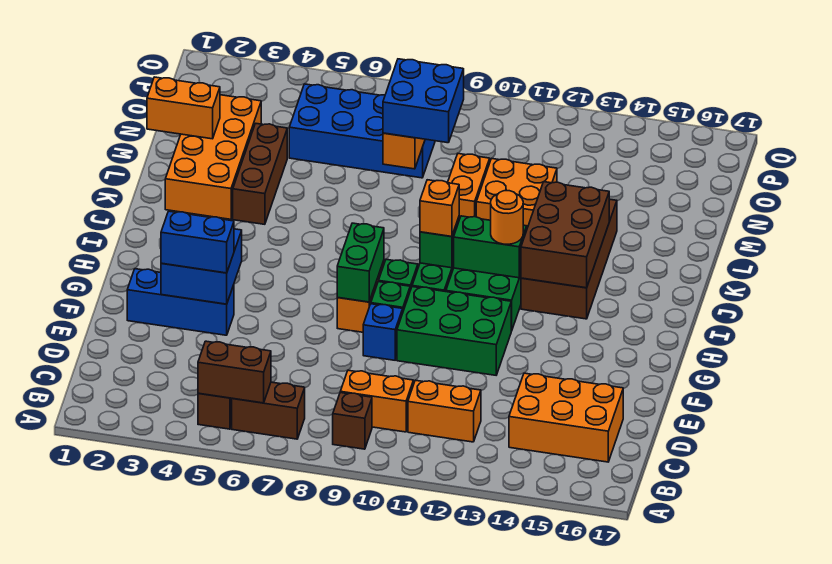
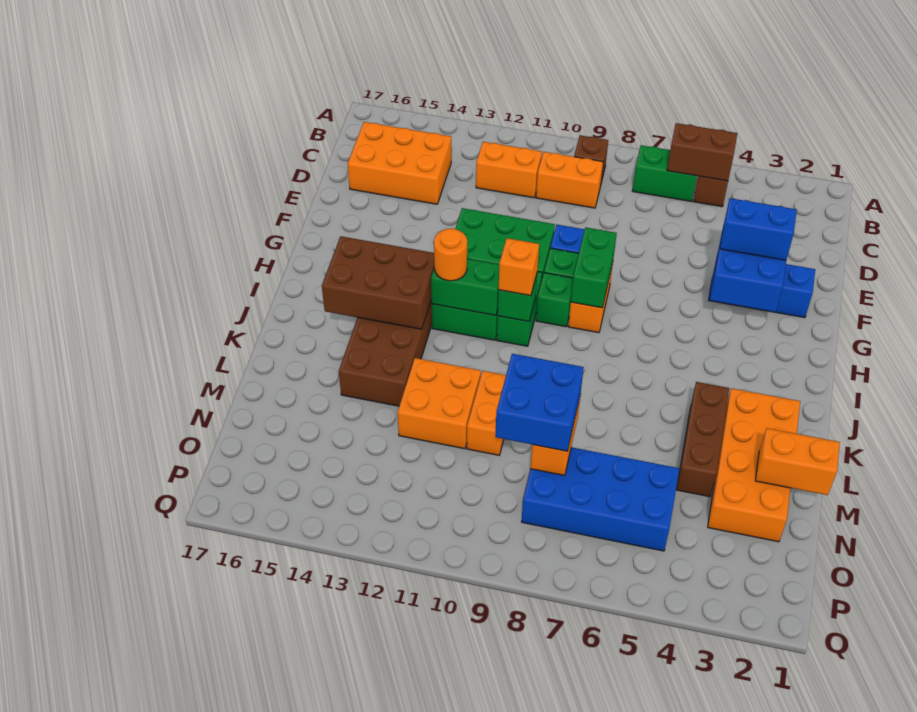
brown brick B6:B7 level 1 -> green brick B6:B7 level 1
brown brick I13:K14 level 2 -> brown brick I13:J15 level 2

